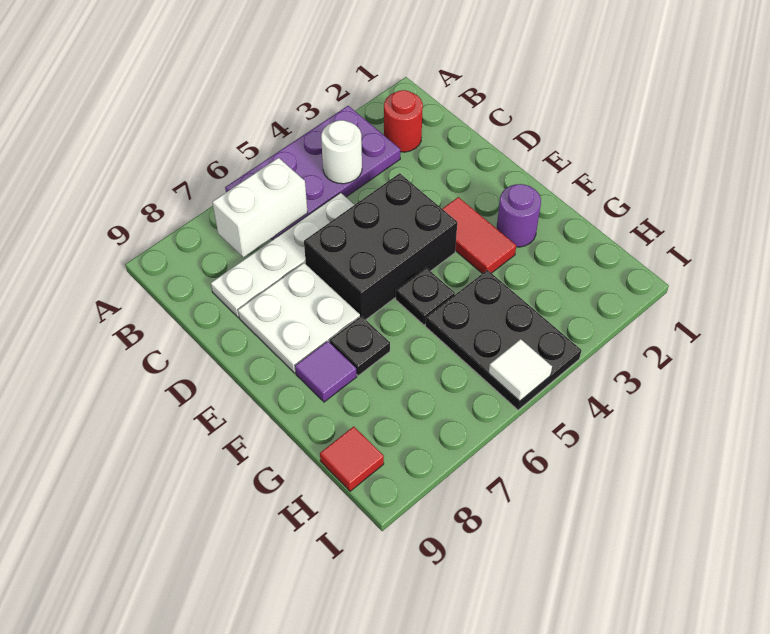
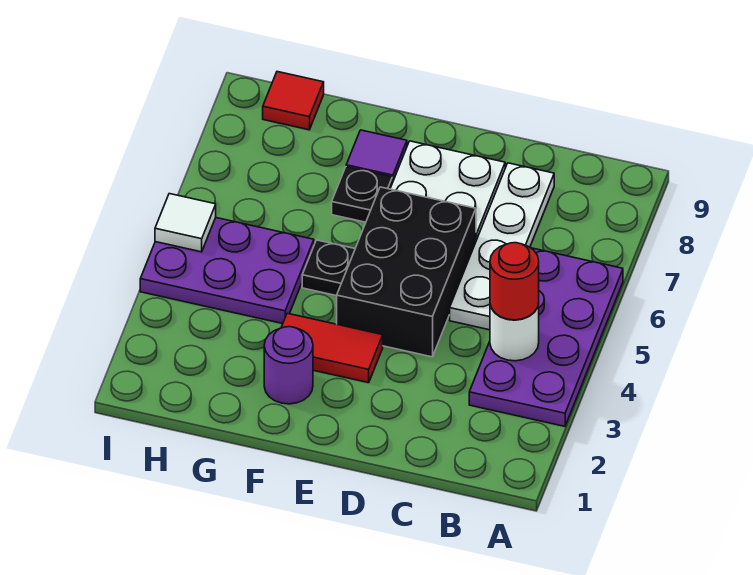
red round brick B2 level 1 -> red round brick B4 level 3
white brick B6:B7 level 2 -> none
black plate G4:I5 level 1 -> purple plate G4:I5 level 1

